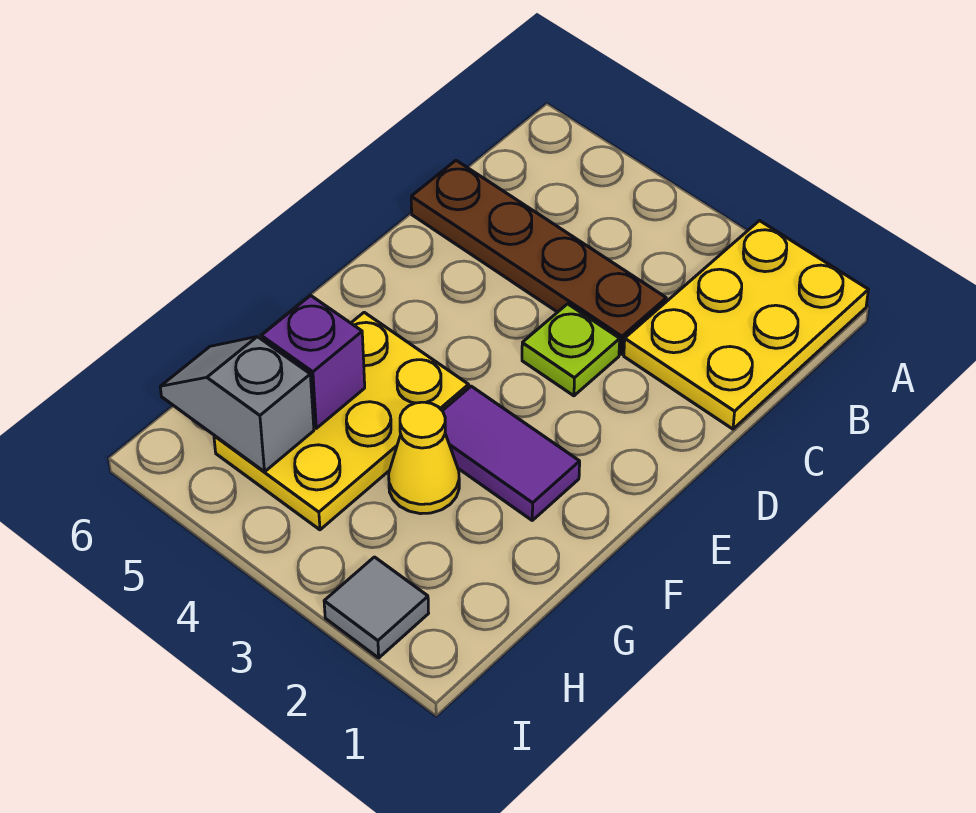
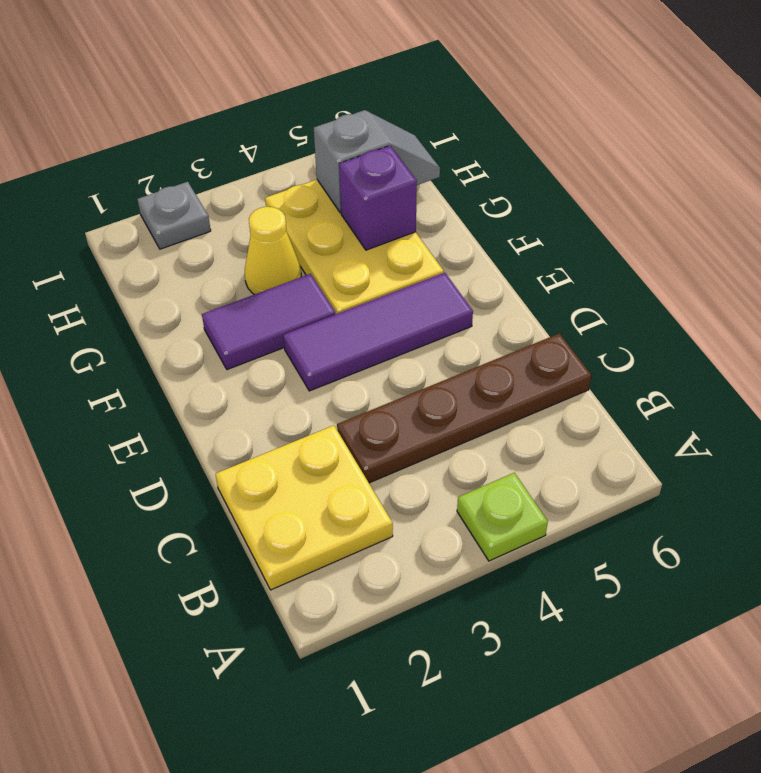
yellow plate A1:C2 level 1 -> yellow plate B1:C2 level 1
lime plate D3 level 1 -> lime plate A4 level 1
none -> purple tile E3:E5 level 1
grey tile I2 level 1 -> grey plate I2 level 1

